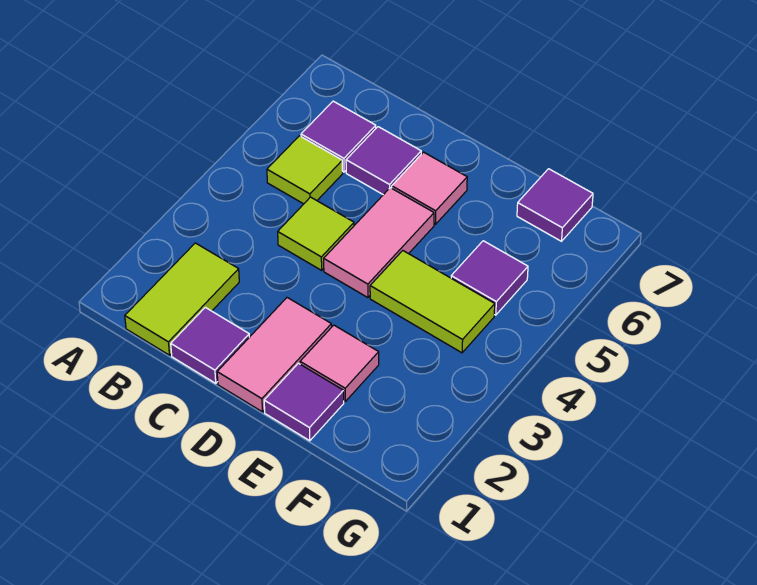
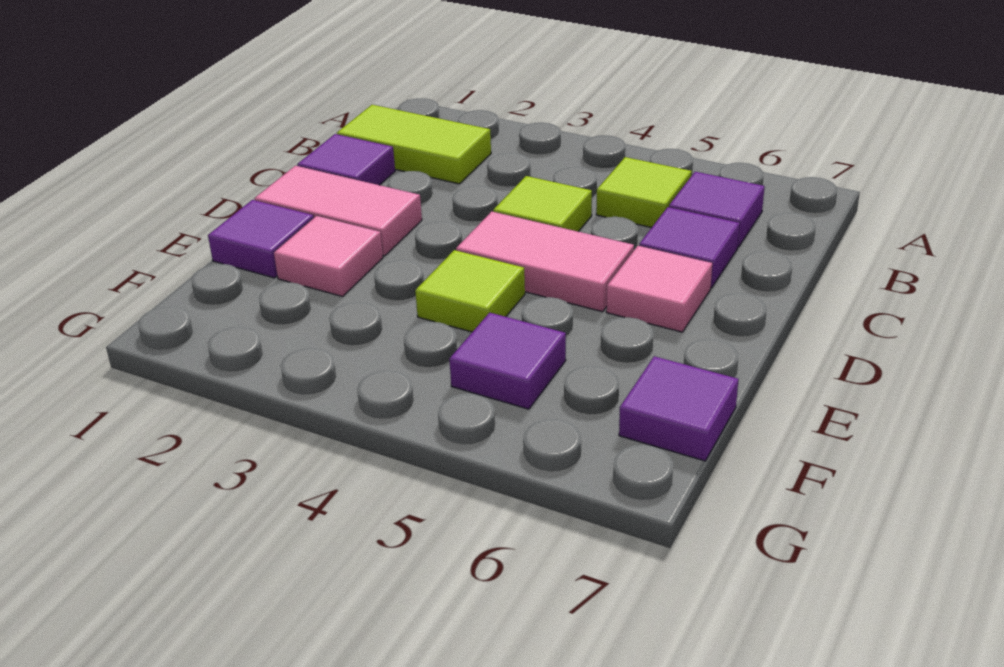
lime tile E4:F4 level 1 -> lime tile E4 level 1

